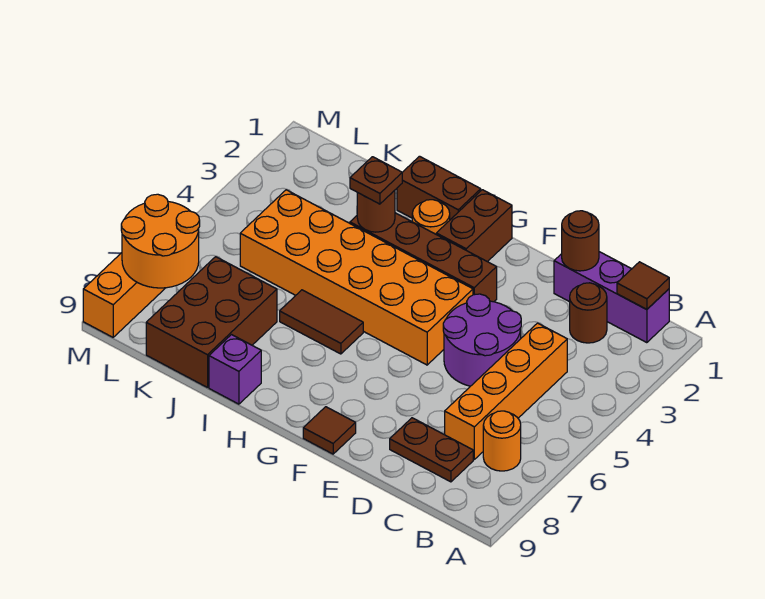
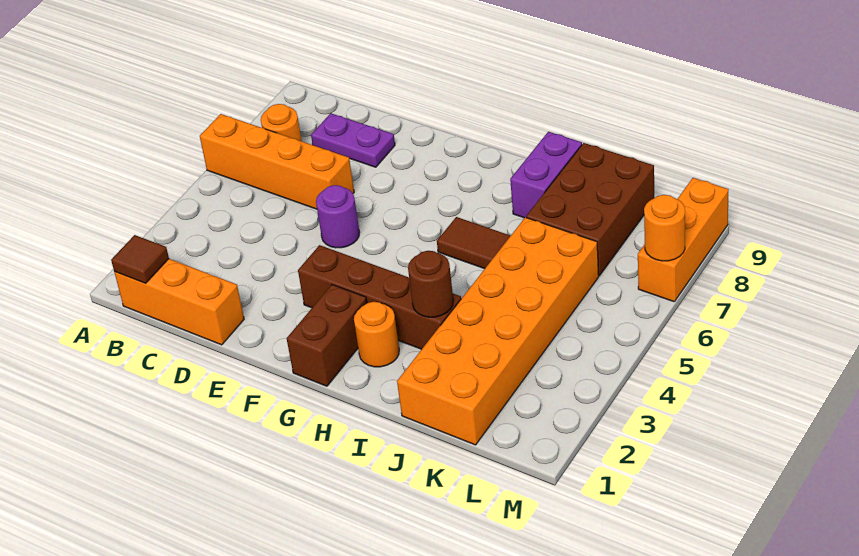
purple brick B1:D1 level 1 -> orange brick B1:D1 level 1
brown round brick C2 level 1 -> none
orange brick C4:C7 level 1 -> orange brick A6:D6 level 1
brown plate C8:D8 level 1 -> purple plate C8:D8 level 1
brown round brick D1 level 2 -> none
purple round brick D4:E5 level 1 -> purple round brick E5 level 1
orange brick F4:K5 level 1 -> orange brick J1:K6 level 1
brown tile F9 level 1 -> none
brown brick H1:I1 level 1 -> none
brown plate I3 level 3 -> none
purple brick I9 level 1 -> purple brick I8:I9 level 1
orange round brick L7:M8 level 2 -> orange round brick M7 level 2

